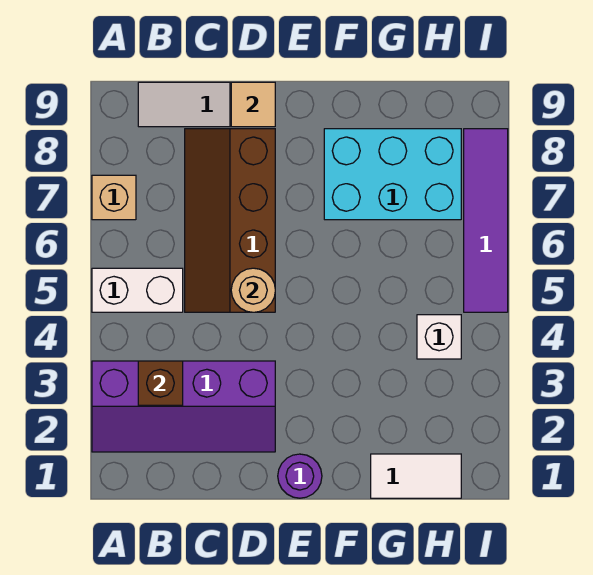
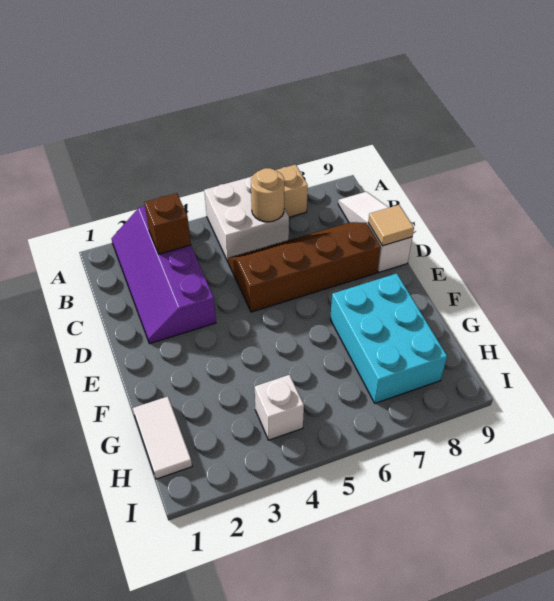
white brick A5:B5 level 1 -> white brick A5:B6 level 1
tan round brick D5 level 2 -> tan round brick B6 level 2
purple round brick E1 level 1 -> none
purple tile I5:I8 level 1 -> none

